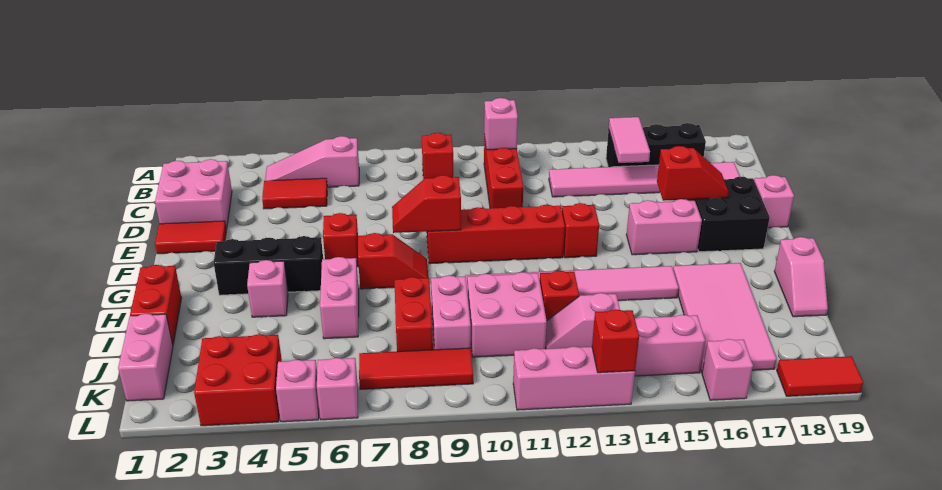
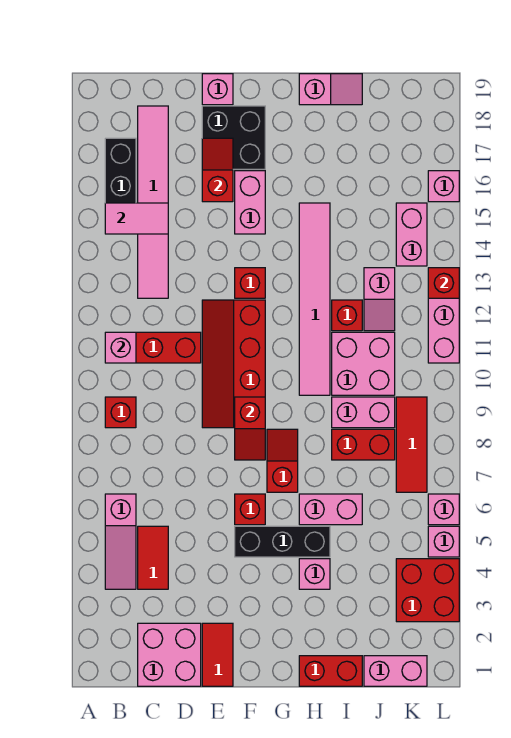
black brick G3:G5 level 1 -> black brick F5:H5 level 1
pink tile H16:K17 level 1 -> none
red tile L18:L19 level 1 -> none

